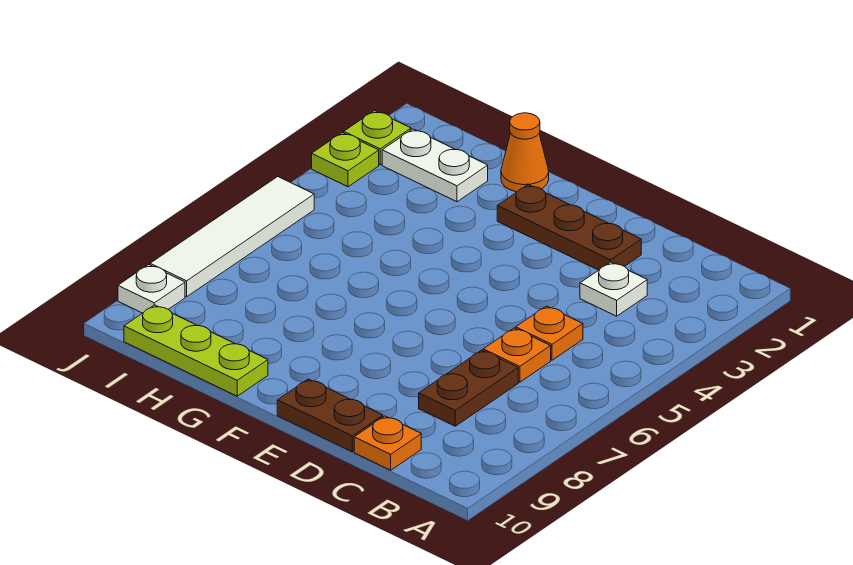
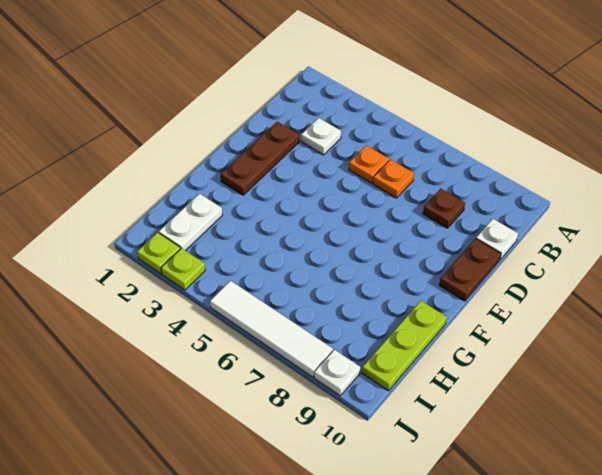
brown plate C7:C8 level 1 -> brown plate C8 level 1
orange plate C10 level 1 -> white plate C10 level 1
orange cone G1 level 1 -> none

